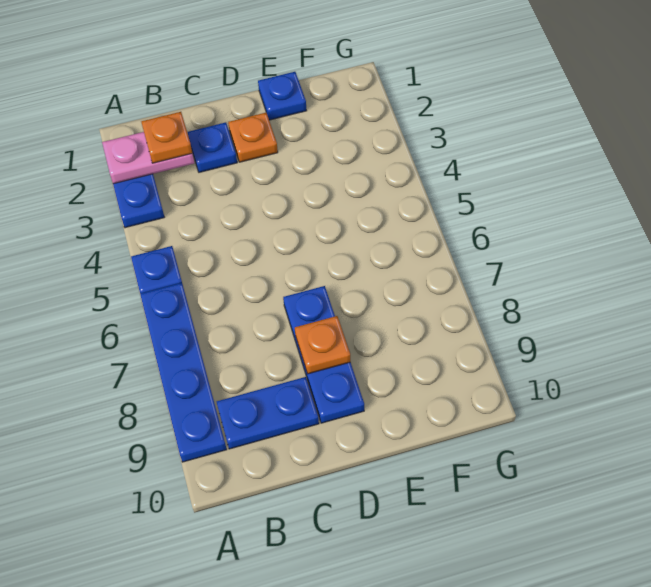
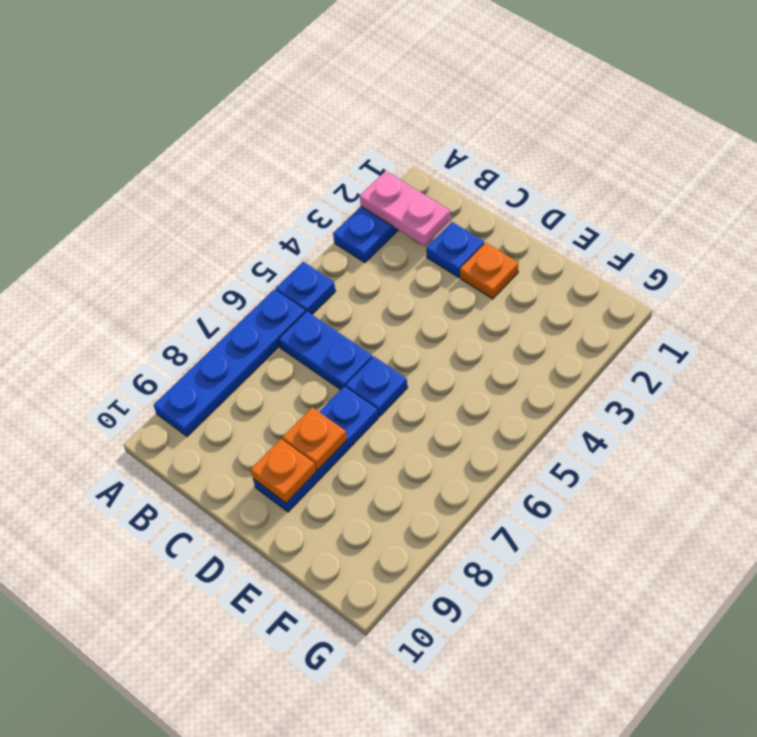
orange plate B2 level 3 -> orange plate D9 level 2
blue plate B9:C9 level 1 -> blue plate B6:C6 level 1
blue plate E1 level 1 -> blue plate D6 level 1

